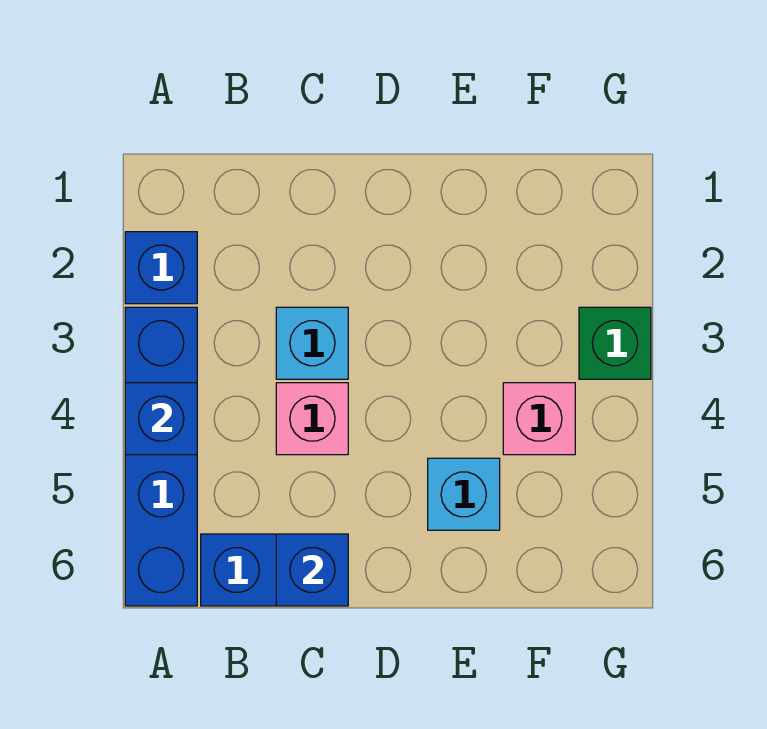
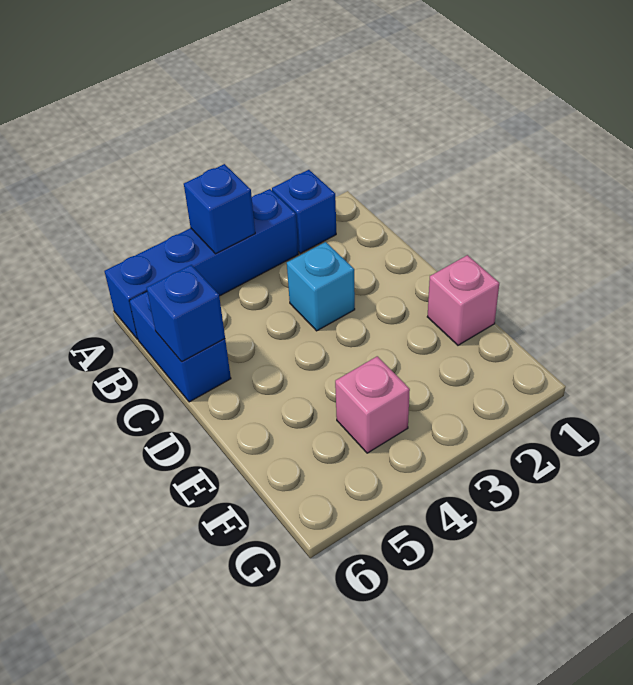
pink brick C4 level 1 -> pink brick E1 level 1
cyan brick E5 level 1 -> none
green brick G3 level 1 -> none

